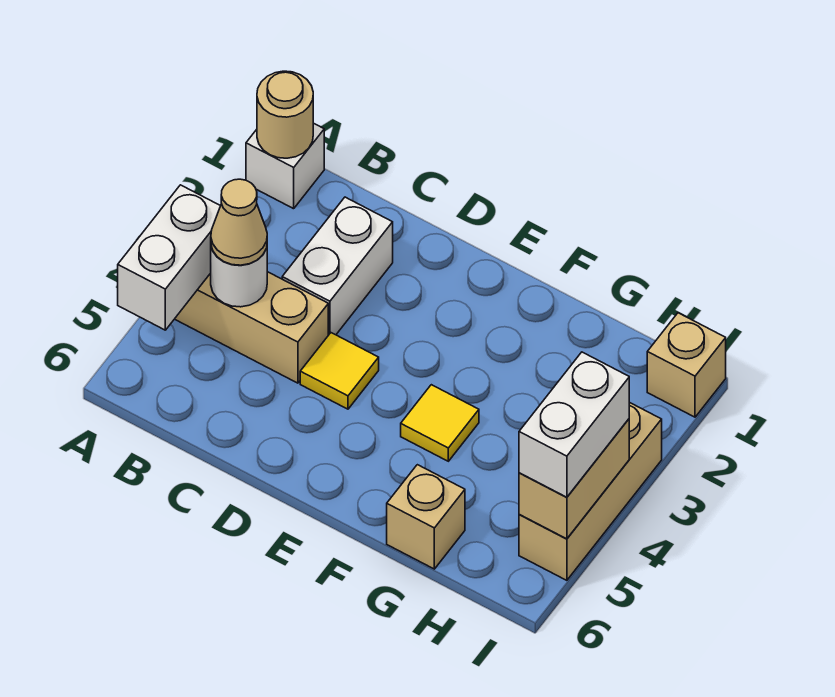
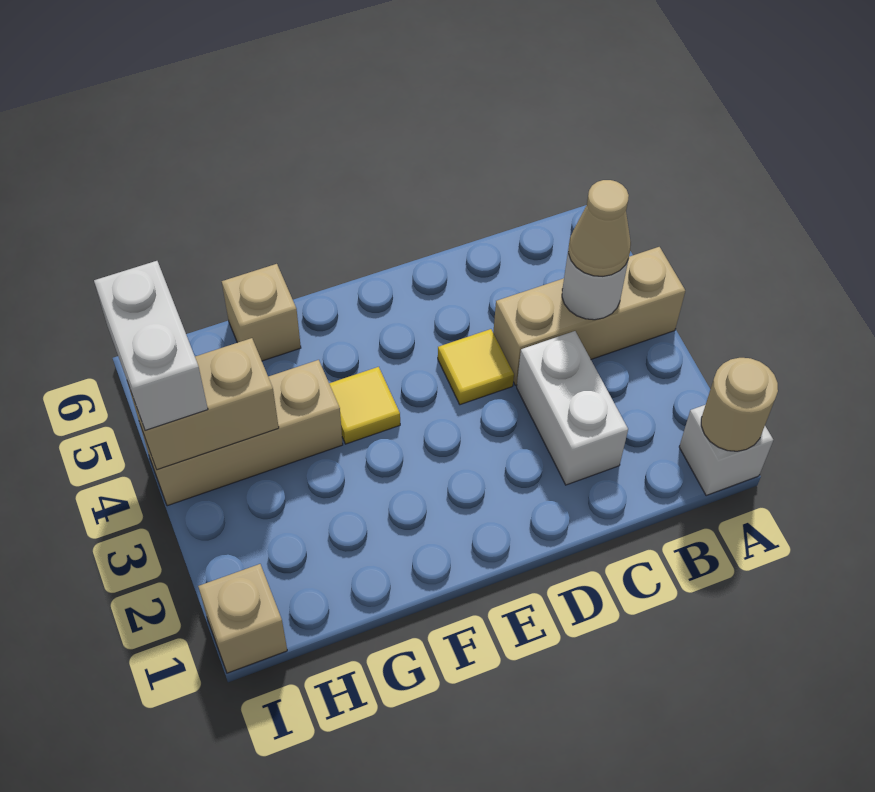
white brick A4:A5 level 2 -> none
tan brick I3:I5 level 1 -> tan brick G4:I4 level 1
tan brick I4:I5 level 2 -> tan brick H4:I4 level 2

